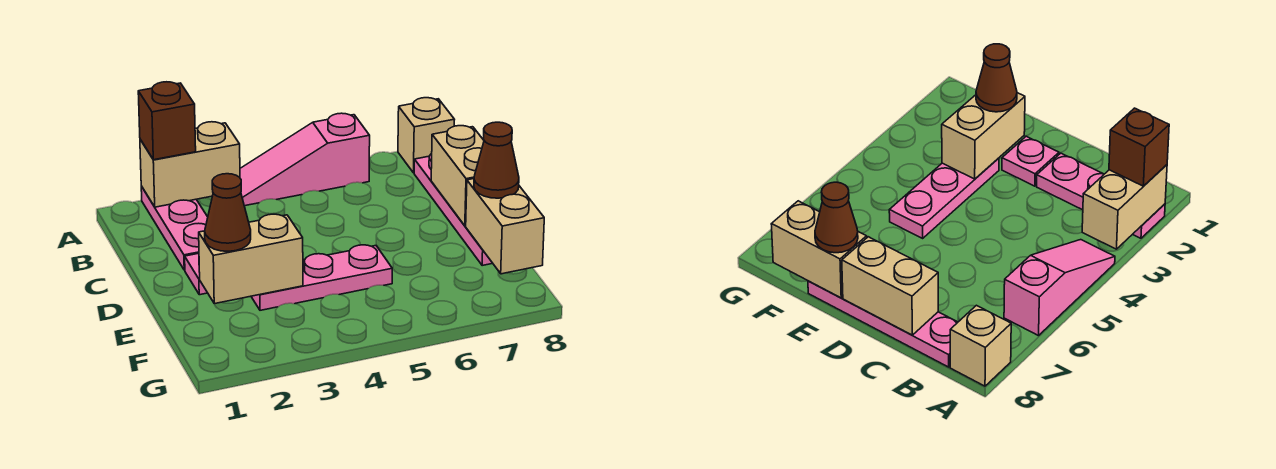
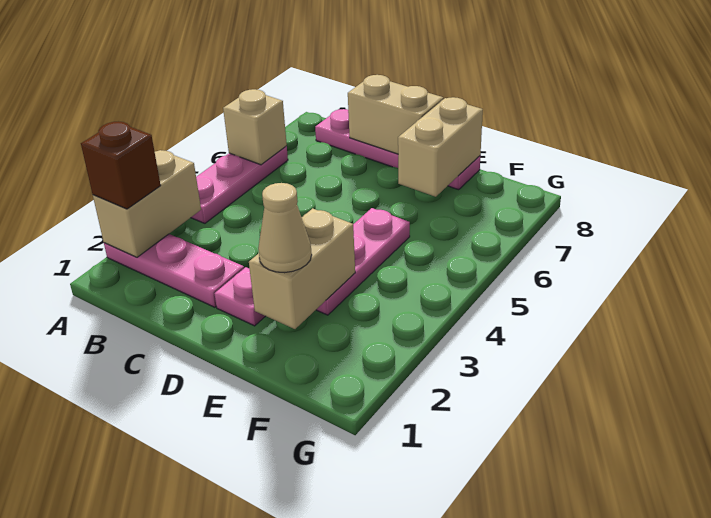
pink slope A4:A6 level 1 top 6 -> pink plate A4:A6 level 1
tan brick A8 level 1 -> tan brick A6 level 2
brown cone E2 level 3 -> tan cone E2 level 3
tan brick E8:F8 level 2 -> tan brick E7:E8 level 2
brown cone E8 level 3 -> none

